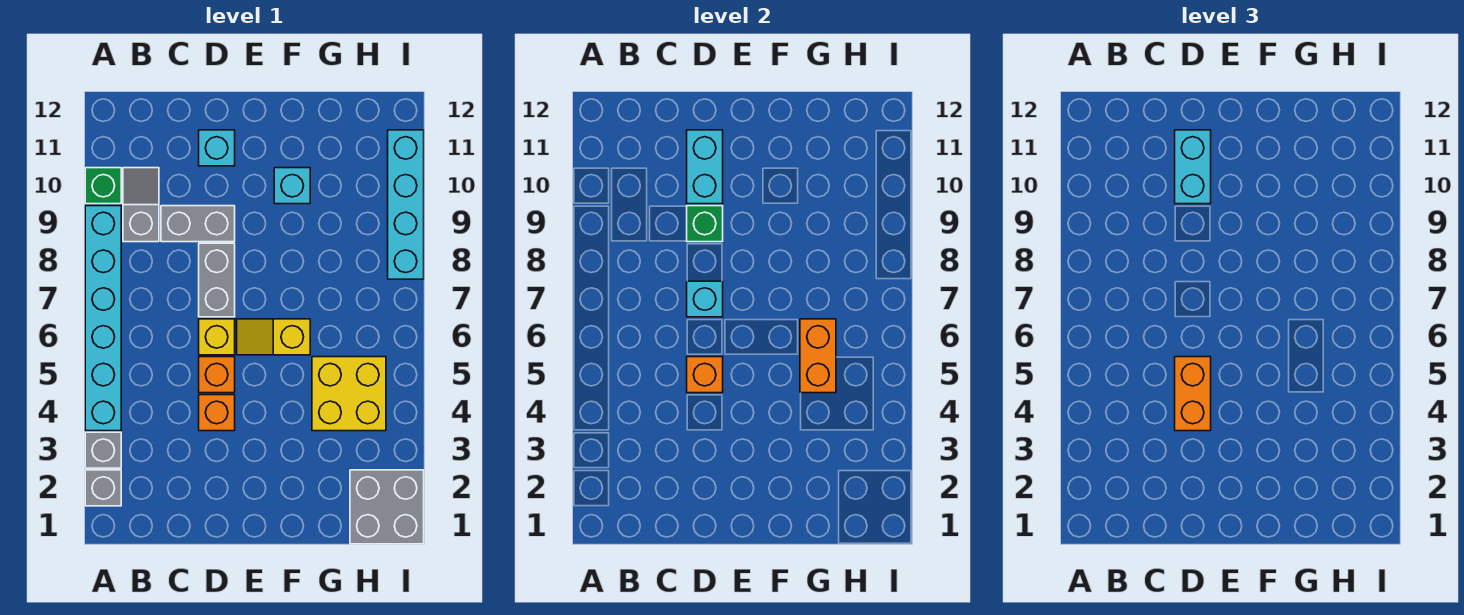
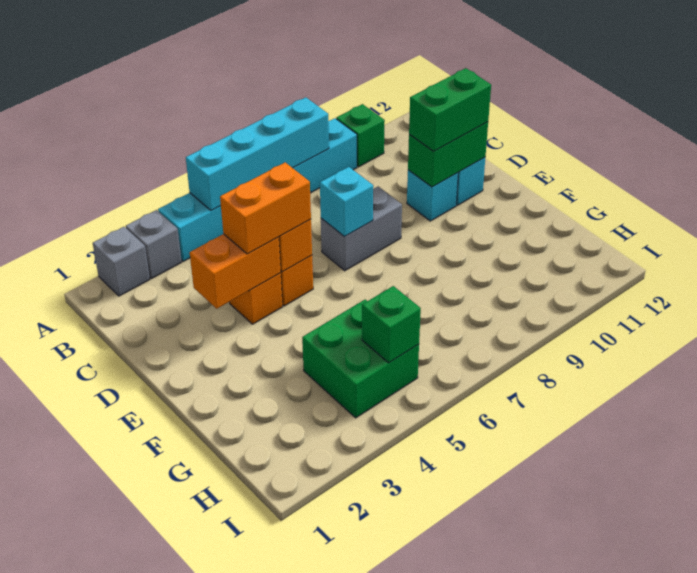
grey slope B9:B10 level 1 top 9 -> none
grey brick C9:D9 level 1 -> none
yellow brick D6 level 1 -> none
green brick D9 level 2 -> green brick H5 level 2
cyan brick D10:D11 level 2 -> green brick D10:D11 level 2
cyan brick D10:D11 level 3 -> green brick D10:D11 level 3
yellow slope E6:F6 level 1 top F -> none
cyan brick F10 level 1 -> cyan brick D10 level 1
yellow brick G4:H5 level 1 -> green brick G4:H5 level 1
orange brick G5:G6 level 2 -> orange brick D3:D4 level 2
grey brick H1:I2 level 1 -> none
cyan brick I8:I11 level 1 -> cyan brick A5:A8 level 2

